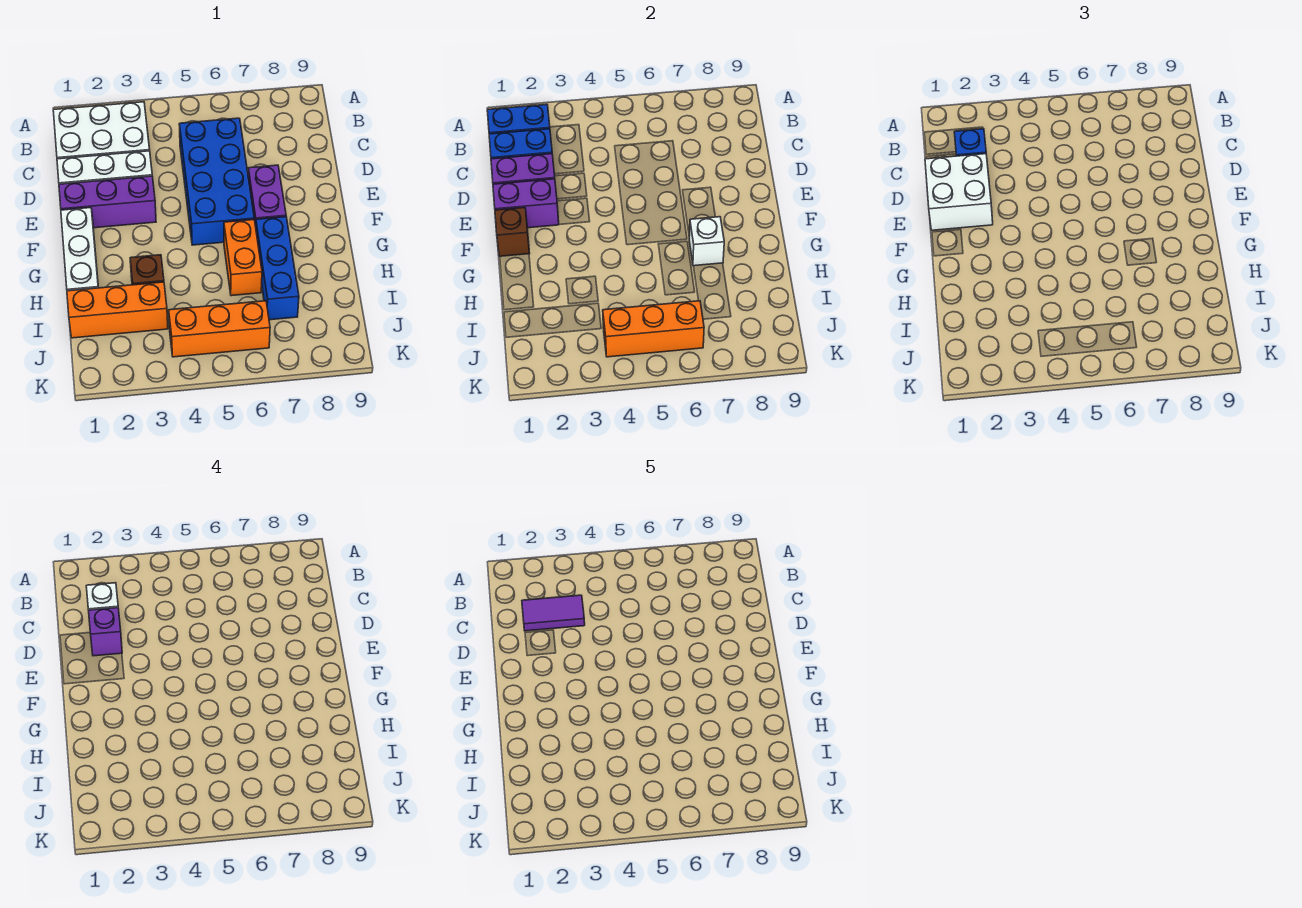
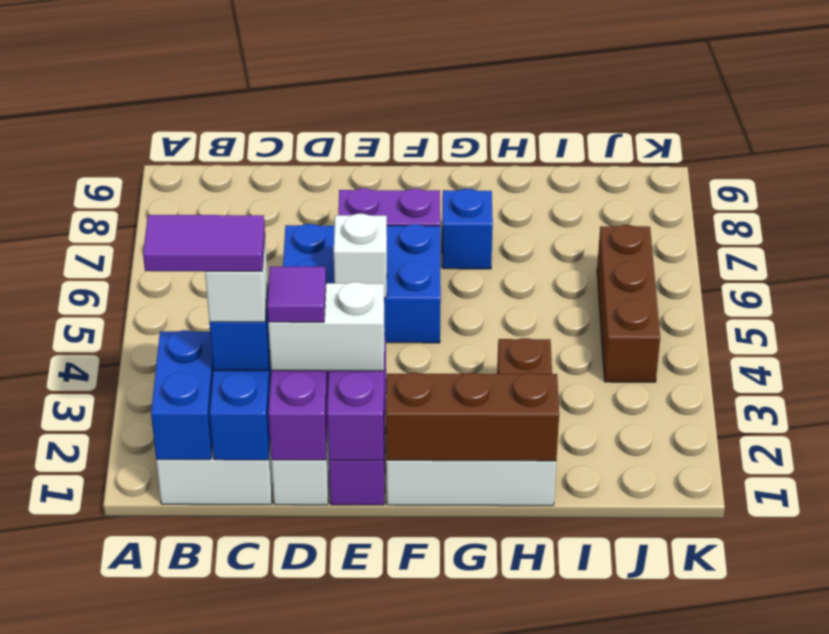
purple tile C2:C3 level 5 -> purple tile B2:C2 level 5
blue brick C5:F6 level 1 -> blue brick D5:F6 level 1
white brick D1:E2 level 3 -> white brick D2:E2 level 3
purple brick D2 level 4 -> purple tile D2 level 4
brown brick F1 level 2 -> brown brick F1:H1 level 2
orange brick G6:H6 level 1 -> none
blue brick G7:I7 level 1 -> blue brick G7 level 1
white brick G7 level 2 -> white brick E5 level 2
orange brick I1:I3 level 1 -> none
orange brick J4:J6 level 1 -> brown brick J4:J6 level 1
orange brick J4:J6 level 2 -> none

